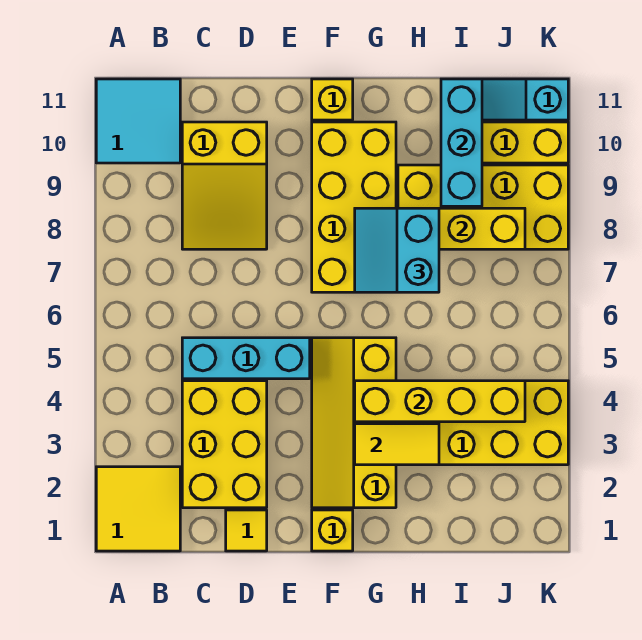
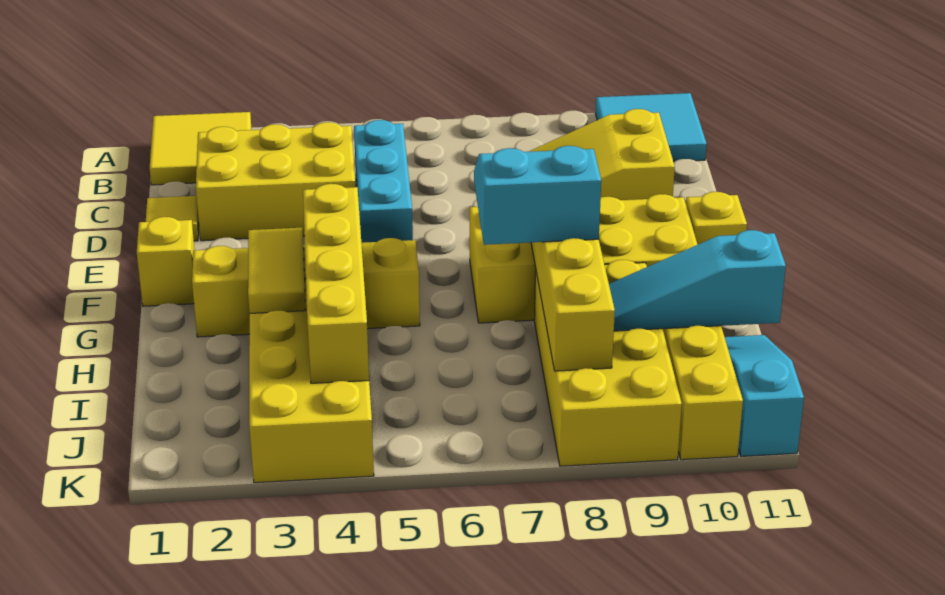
cyan brick I9:I11 level 2 -> cyan slope I9:I11 level 2 top 11

